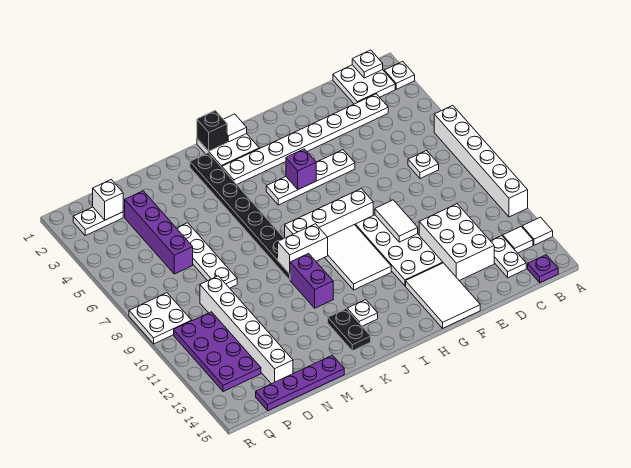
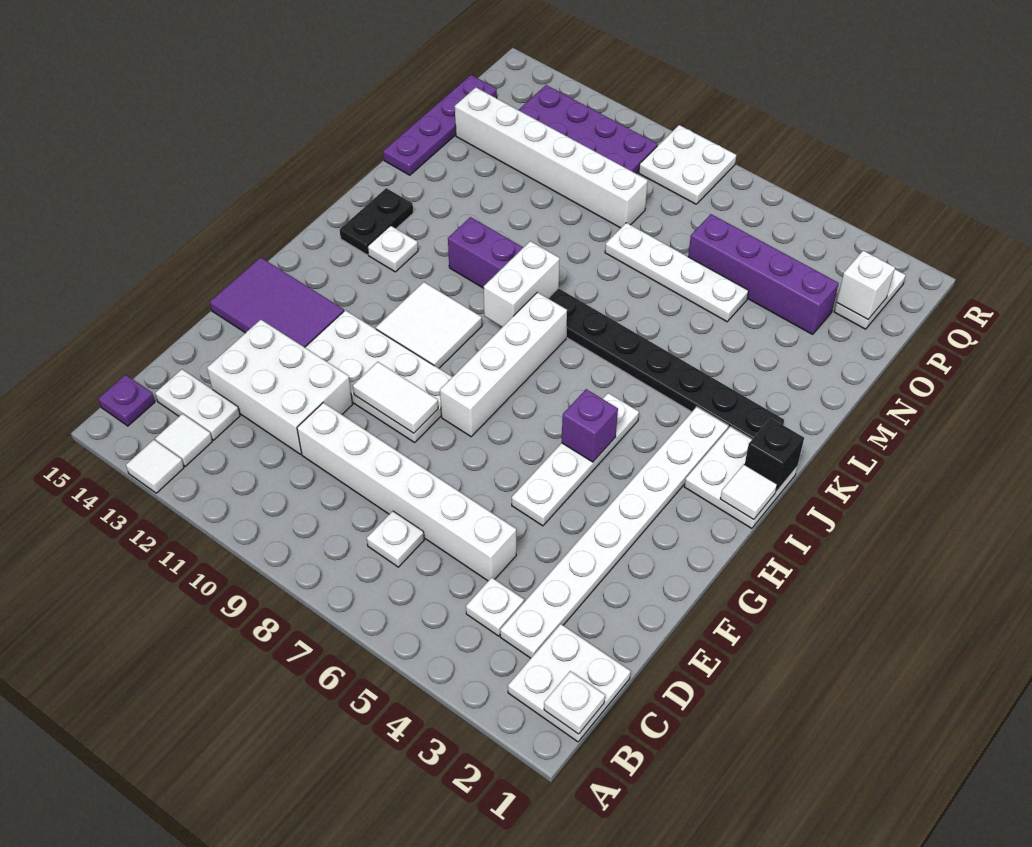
white plate A2 level 1 -> white plate C4 level 1
white brick A6:A11 level 1 -> white brick D5:D10 level 1
white tile F13:G15 level 1 -> purple tile F13:G15 level 1
white tile H9:I11 level 1 -> white tile H10:I11 level 1
black plate K13:K14 level 1 -> black plate J14:K14 level 1

